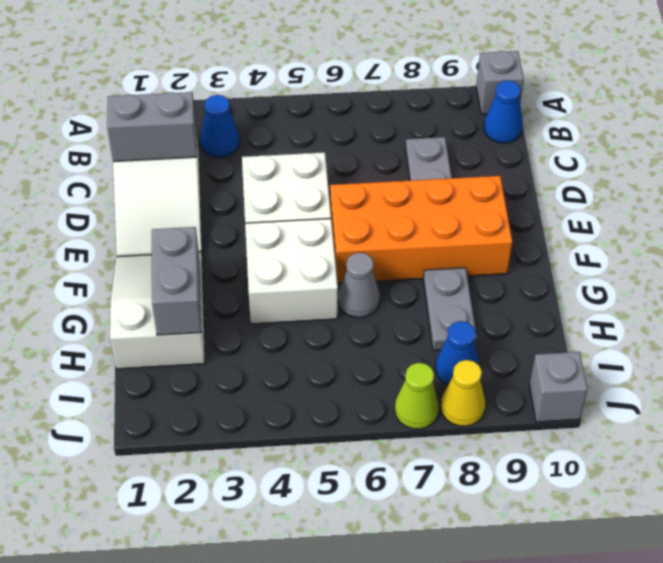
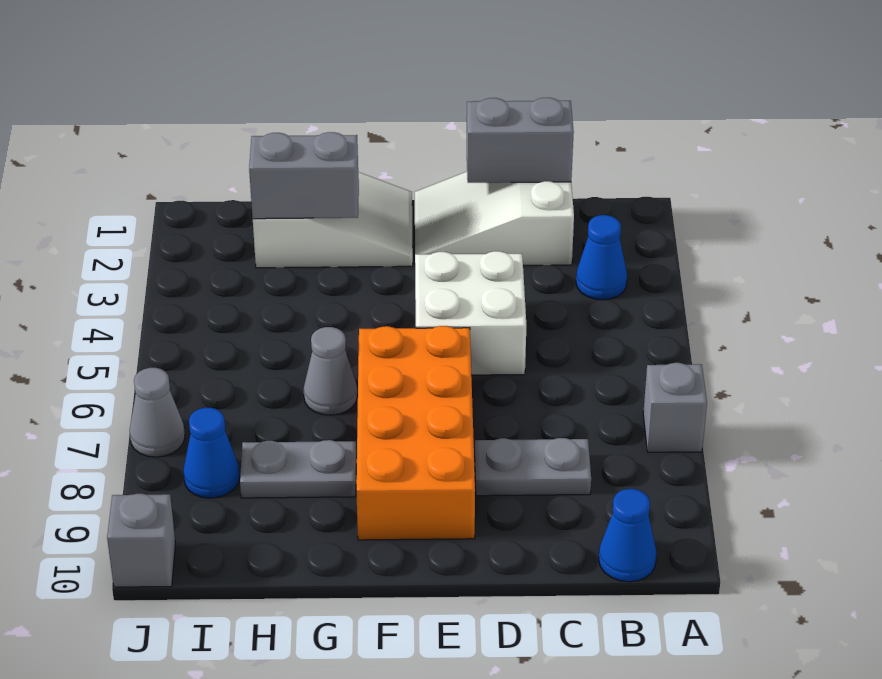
grey brick A10 level 1 -> grey brick A7 level 1
grey brick C1:C2 level 2 -> grey brick C1:D1 level 2
white brick F4:G5 level 1 -> none
lime cone J7 level 1 -> grey cone J7 level 1
yellow cone J8 level 1 -> none

